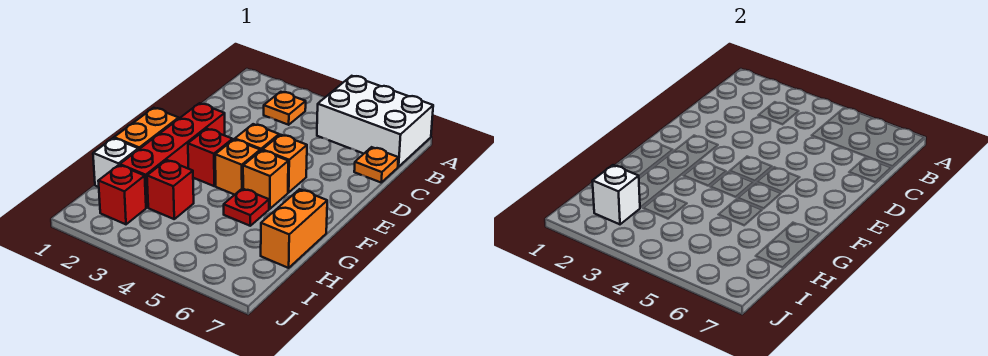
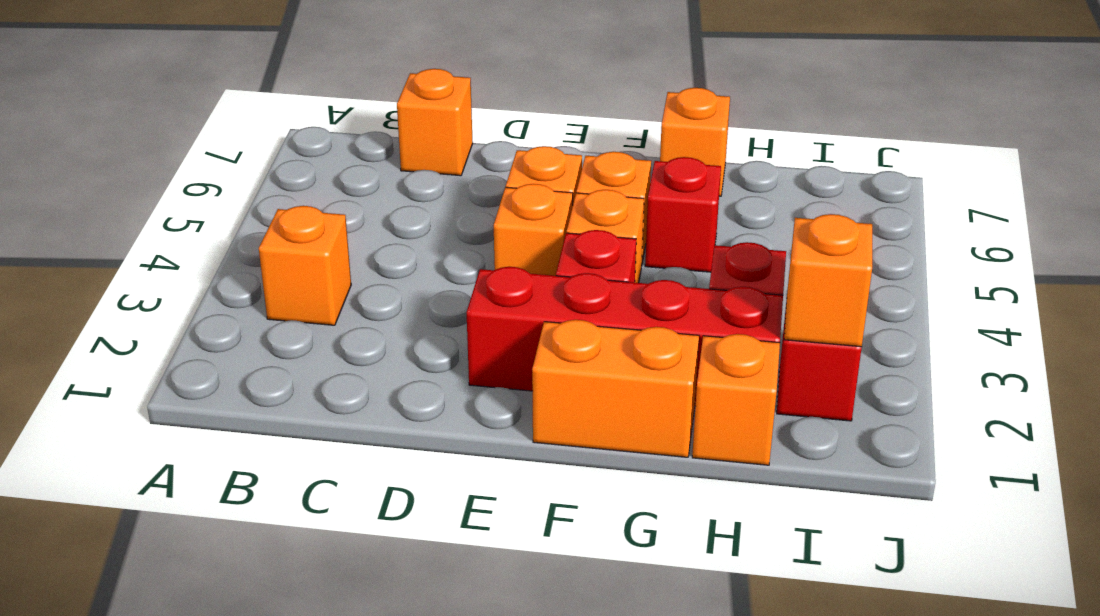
white brick A5:B7 level 1 -> none
orange plate B3 level 1 -> orange brick B3 level 1
orange plate C7 level 1 -> orange brick C7 level 1
red plate G5 level 1 -> red brick G5 level 1
orange brick G7:H7 level 1 -> orange brick G7 level 1
white brick H1 level 1 -> orange brick H1 level 1
white brick I2 level 2 -> orange brick I2 level 2

